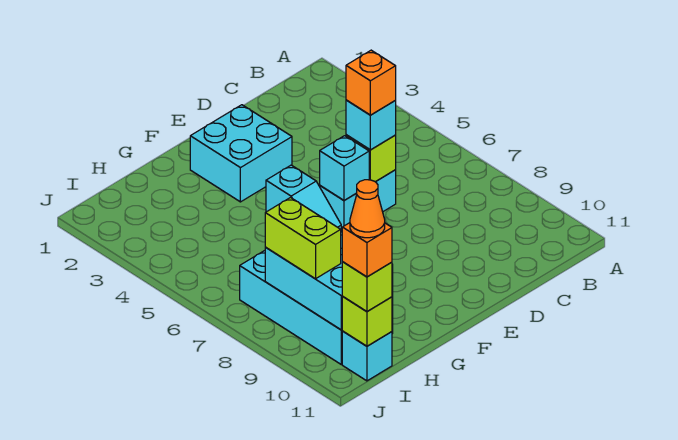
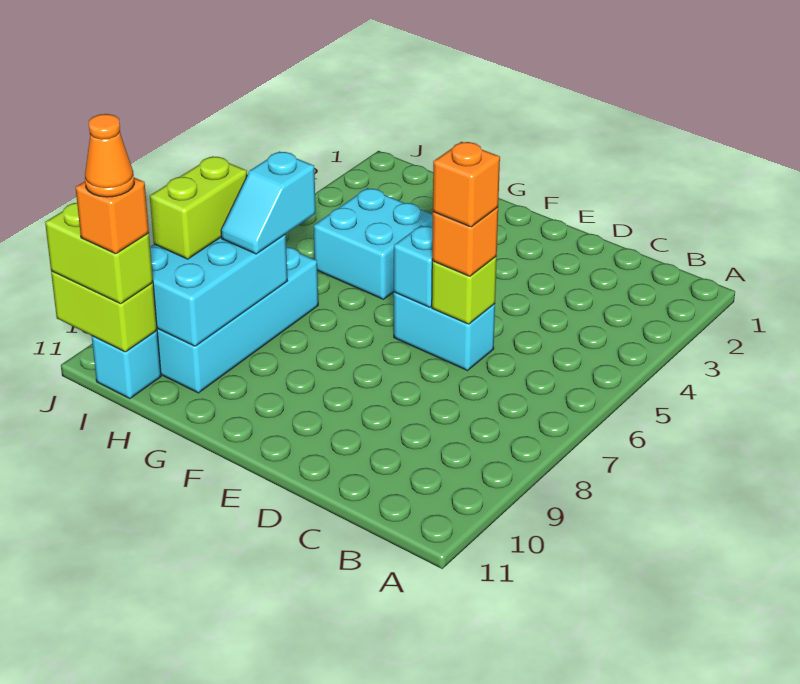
cyan brick D6 level 3 -> orange brick D6 level 3
cyan brick E2:F3 level 1 -> cyan brick G4:H5 level 1
lime brick I11 level 2 -> lime brick I11:J11 level 2
lime brick I11 level 3 -> lime brick I11:J11 level 3

